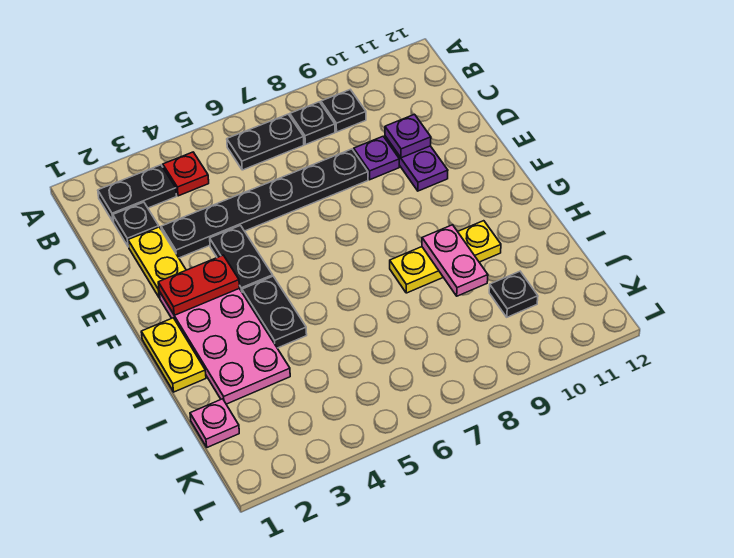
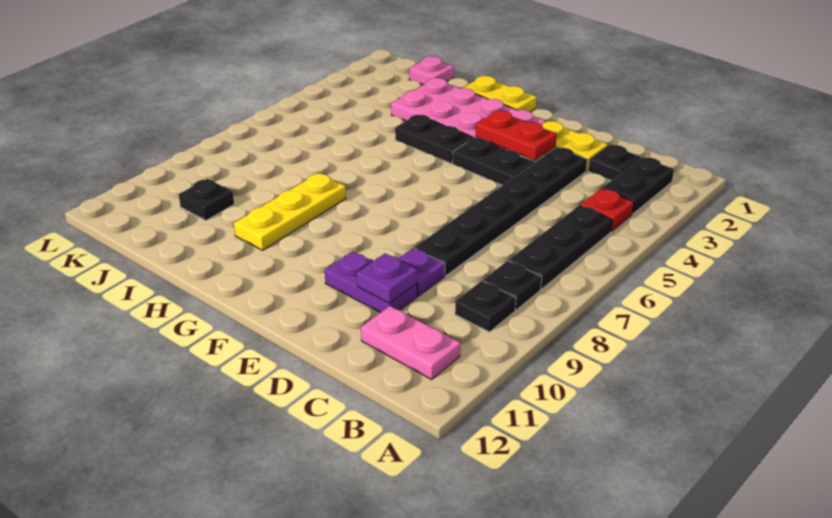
black plate B6:B7 level 1 -> black plate B5:B7 level 1
red plate F2:F3 level 2 -> red plate E3:F3 level 2
pink plate H9:I9 level 2 -> pink plate B11:C11 level 1

